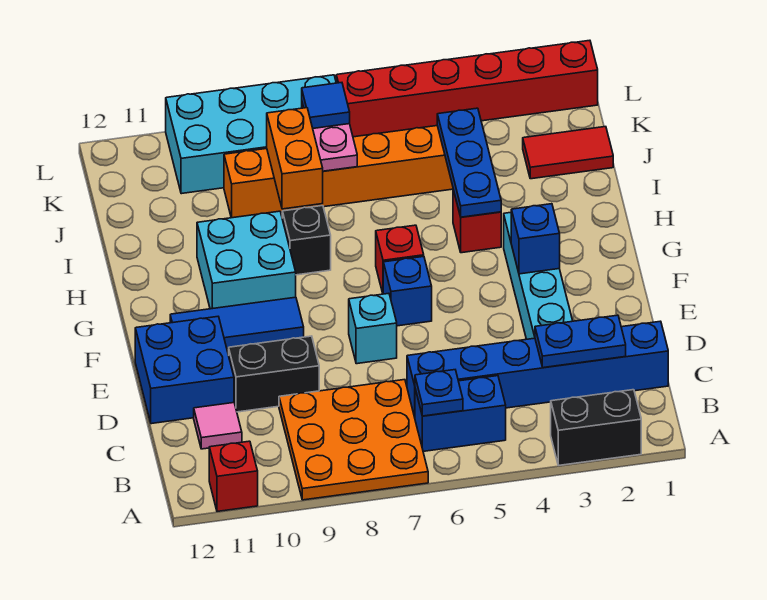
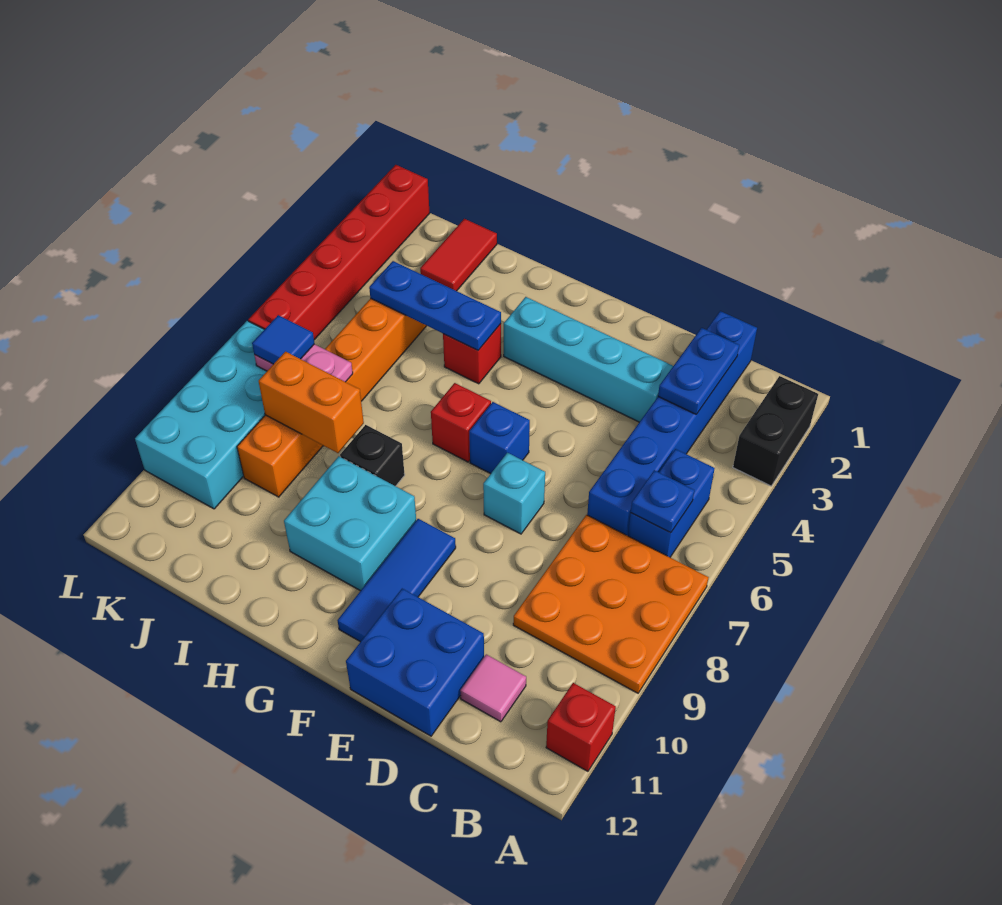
black brick D9:D10 level 1 -> none
blue brick F3 level 2 -> none

